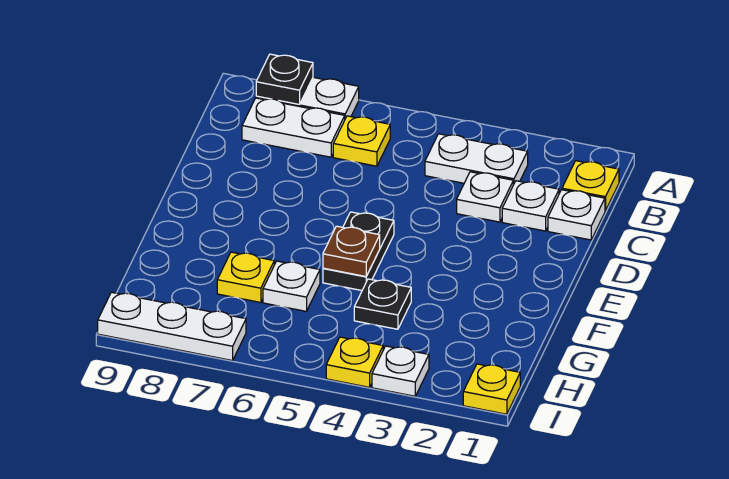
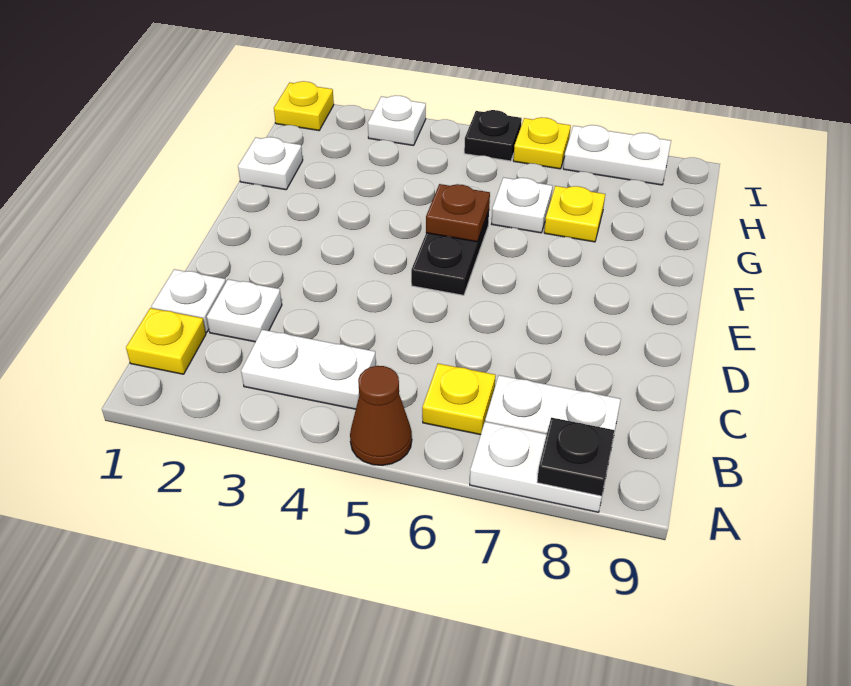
none -> brown cone A5 level 1
white plate C3 level 1 -> white plate G1 level 1
black plate G4 level 1 -> black plate I5 level 1
yellow plate I4 level 1 -> yellow plate I6 level 1
white plate I7:I9 level 1 -> white plate I7:I8 level 1

